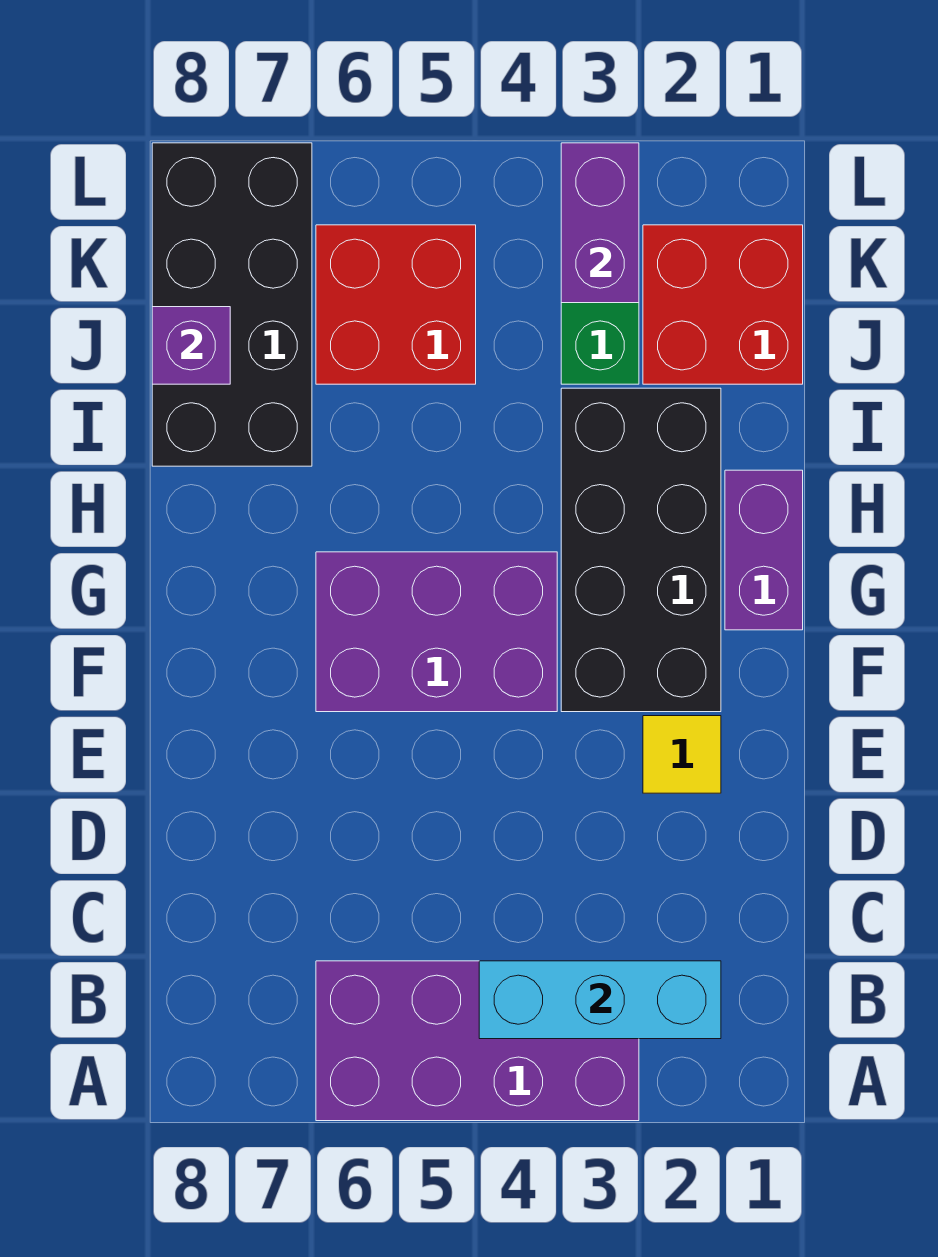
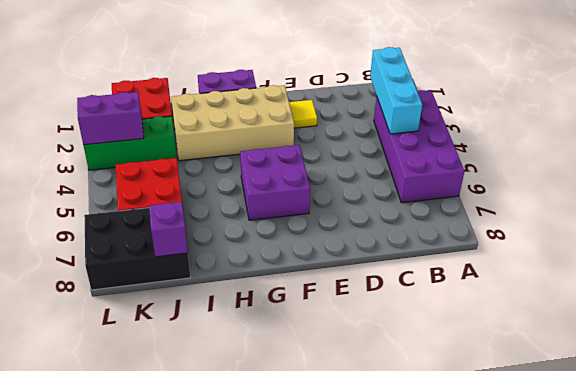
black brick F2:I3 level 1 -> tan brick F2:I3 level 1
purple brick F4:G6 level 1 -> purple brick F5:G6 level 1
black brick I7:L8 level 1 -> black brick J7:L8 level 1

